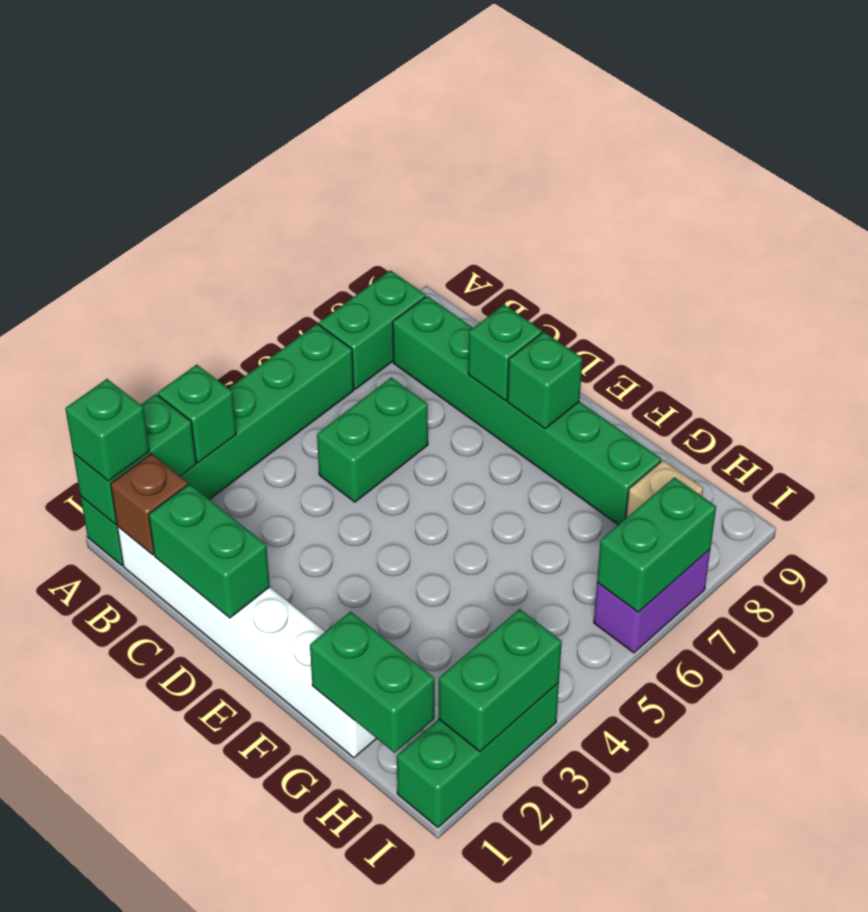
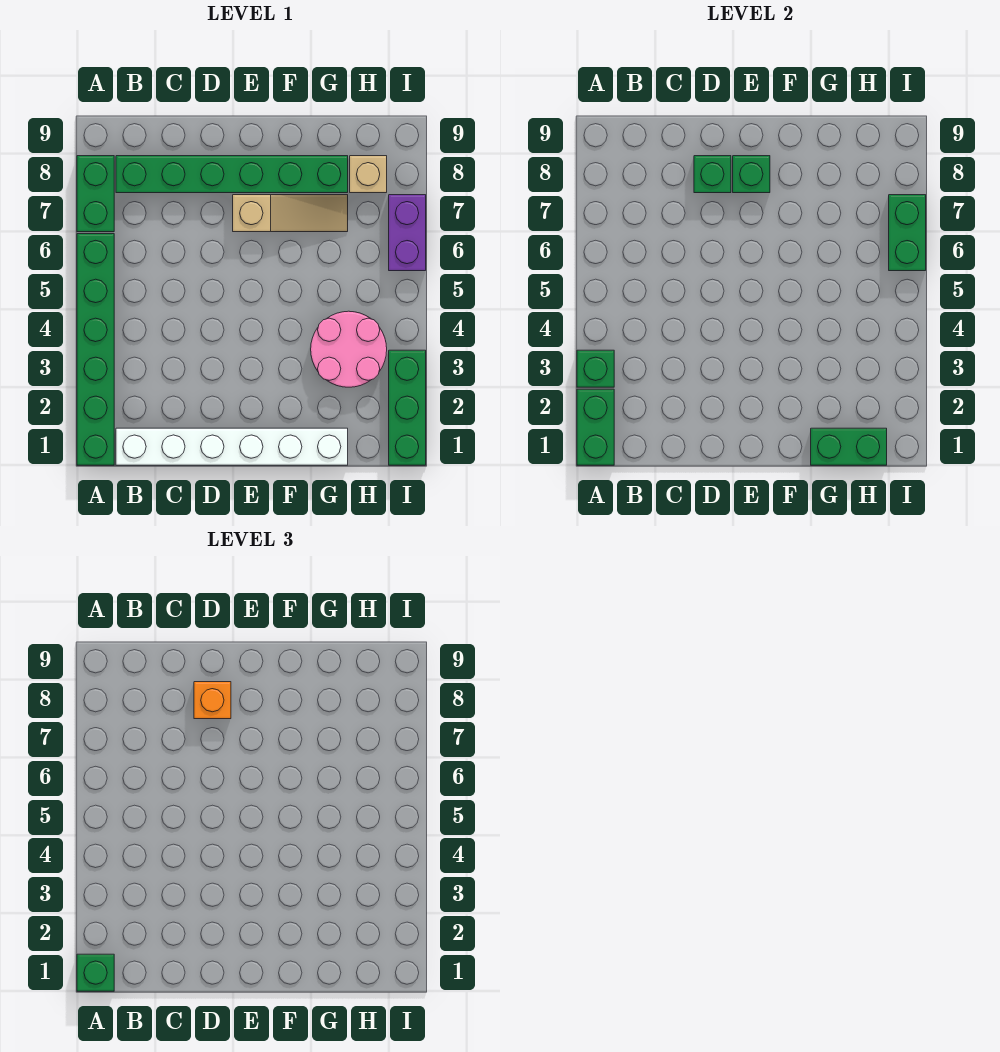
brown brick B1 level 2 -> none
green brick C1:D1 level 2 -> none
green brick C5:C6 level 1 -> none
none -> orange brick D8 level 3
none -> tan slope E7:G7 level 1 top E
none -> pink round brick G3:H4 level 1
green brick I2:I3 level 2 -> none

